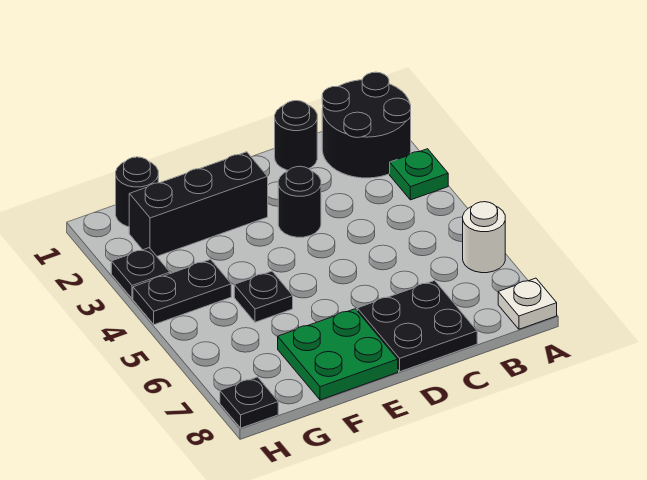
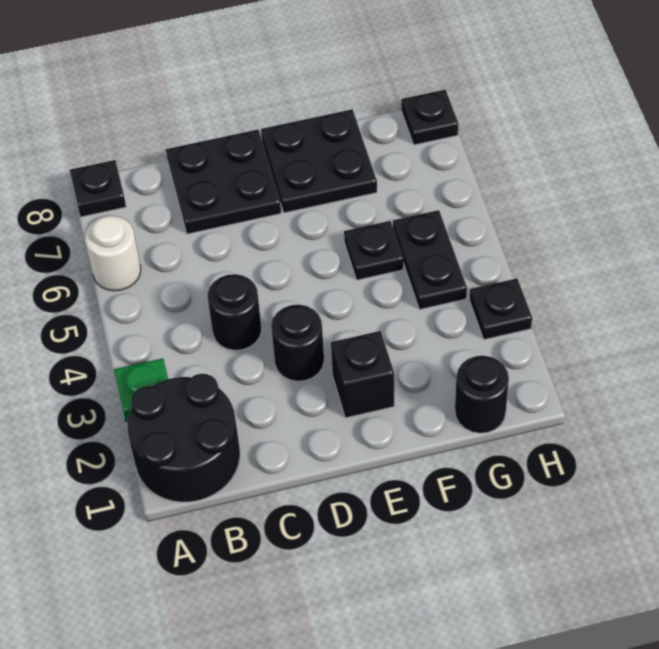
white plate A8 level 1 -> black plate A8 level 1
black round brick C1 level 1 -> black round brick C4 level 1
black brick E2:G2 level 1 -> black brick E2 level 1
green plate E7:F8 level 1 -> black plate E7:F8 level 1
black plate G4:H4 level 1 -> black plate G4:G5 level 1

